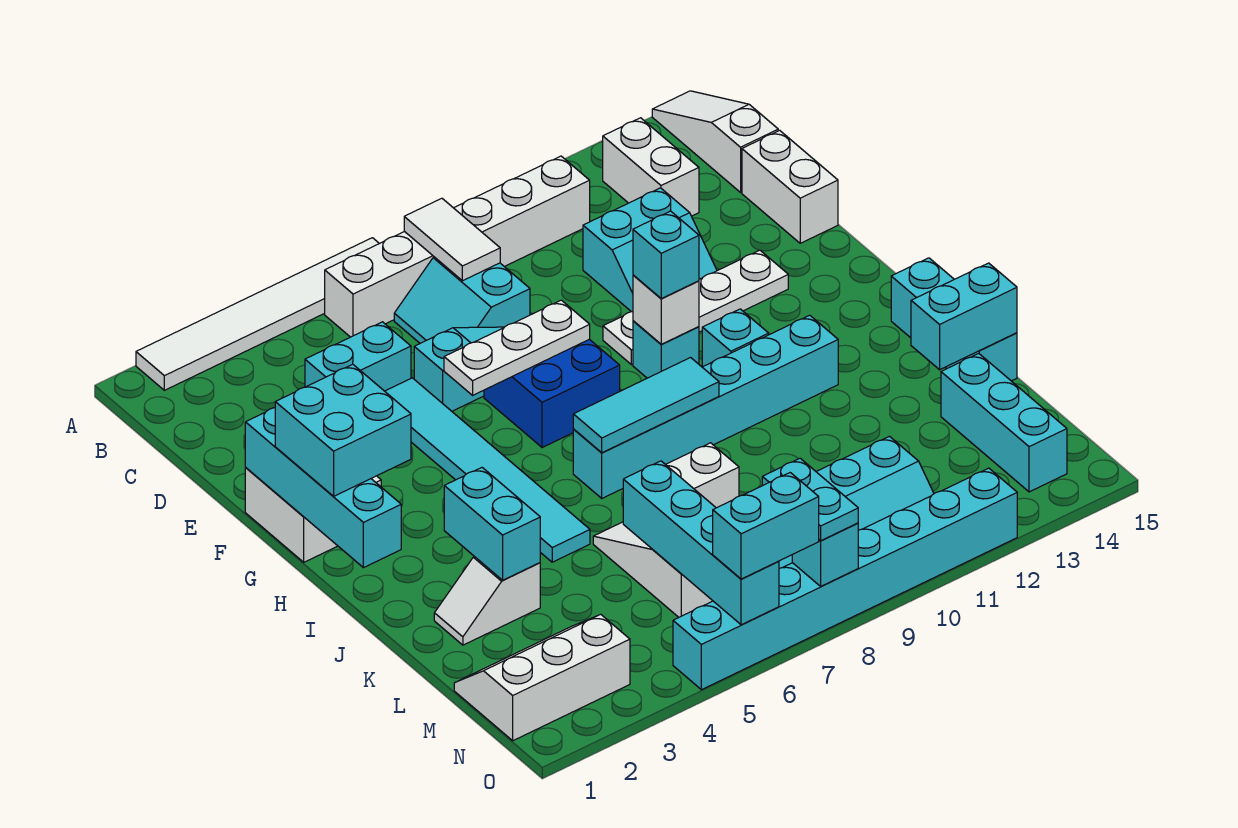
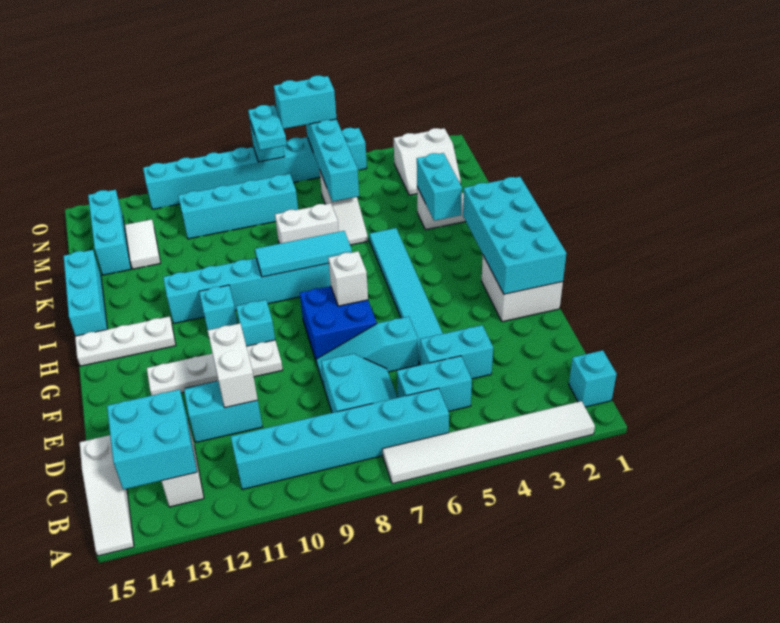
white brick B6:B11 level 1 -> cyan brick B6:B11 level 1
white tile B8:C8 level 2 -> white tile L13:M13 level 1
white brick D15:E15 level 1 -> white brick D11:E11 level 2
cyan brick F1:I1 level 2 -> cyan brick F1:I2 level 2
white plate F6:F8 level 2 -> white plate H13:H15 level 1
cyan brick G1:H2 level 3 -> cyan brick B13:C14 level 2
white brick G10 level 2 -> white brick G7 level 2
cyan brick G10 level 3 -> cyan brick B1 level 1
cyan brick K14:K15 level 2 -> cyan brick C5:C6 level 1
white slope M1:N3 level 1 top N -> white slope M2:N3 level 1 top N

